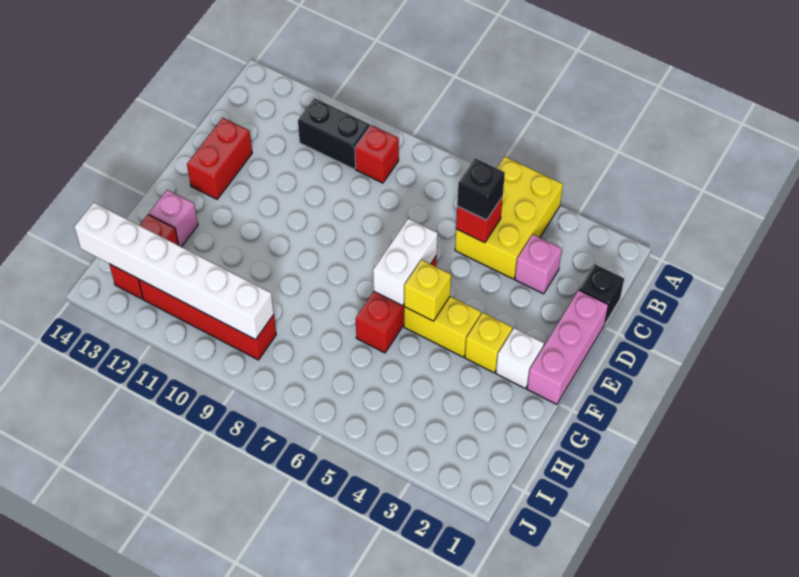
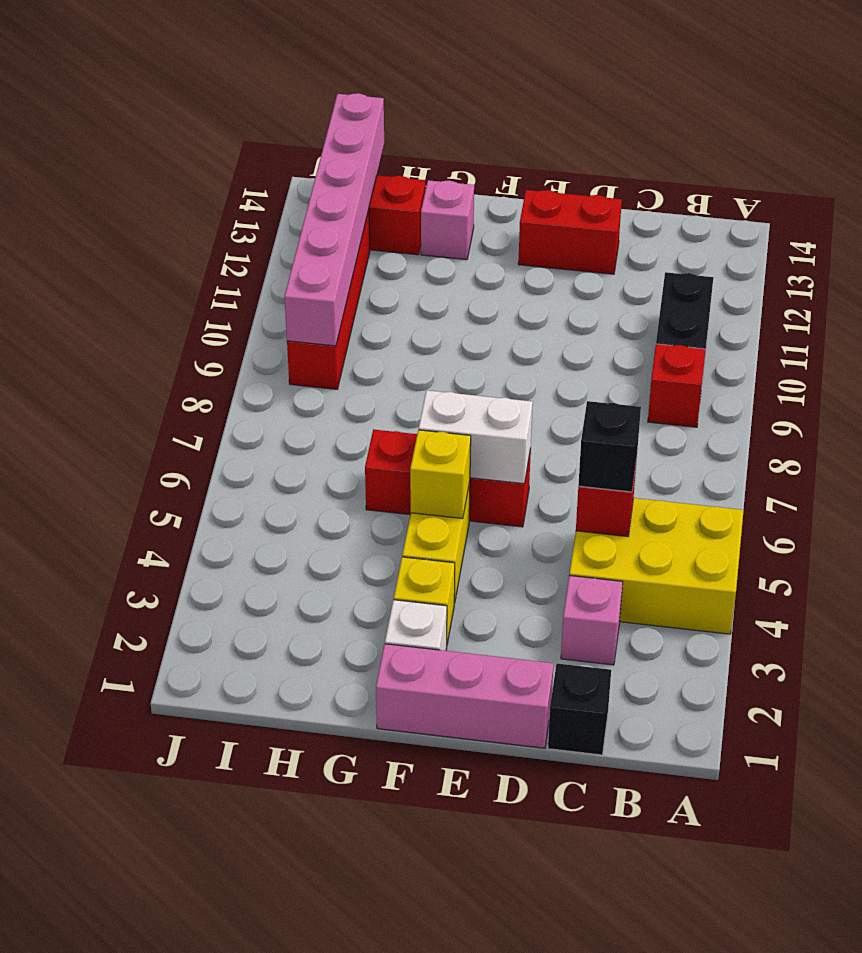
white brick I9:I14 level 2 -> pink brick I9:I14 level 2

